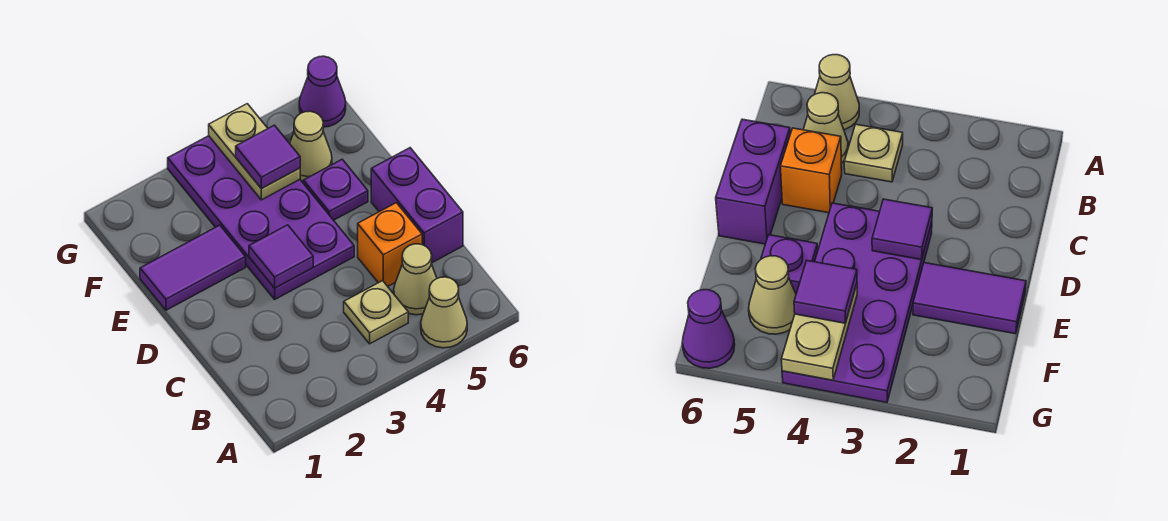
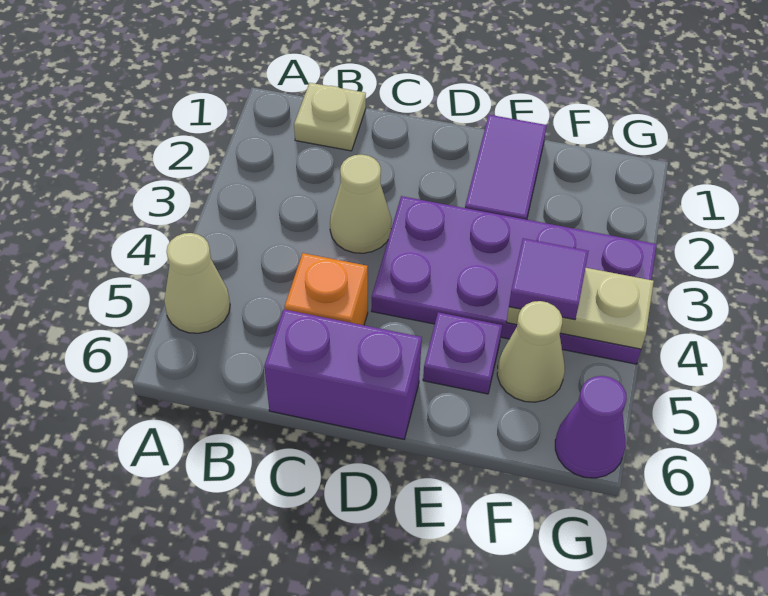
tan plate B4 level 1 -> tan plate B1 level 1
tan cone B5 level 1 -> tan cone C3 level 1
purple tile D3 level 2 -> none

